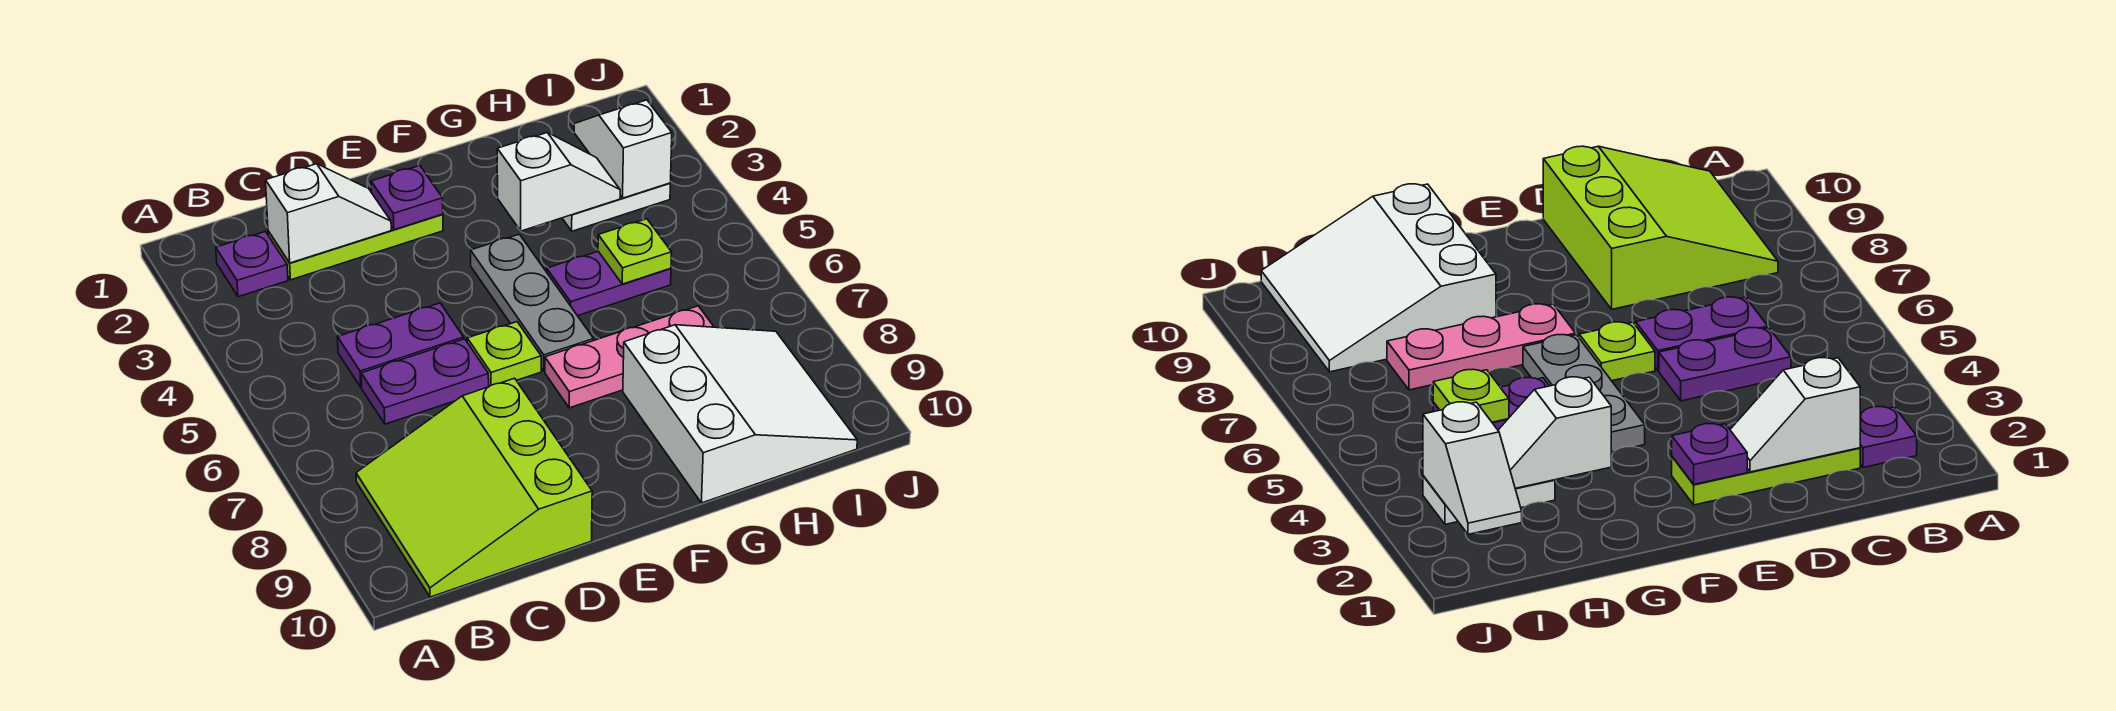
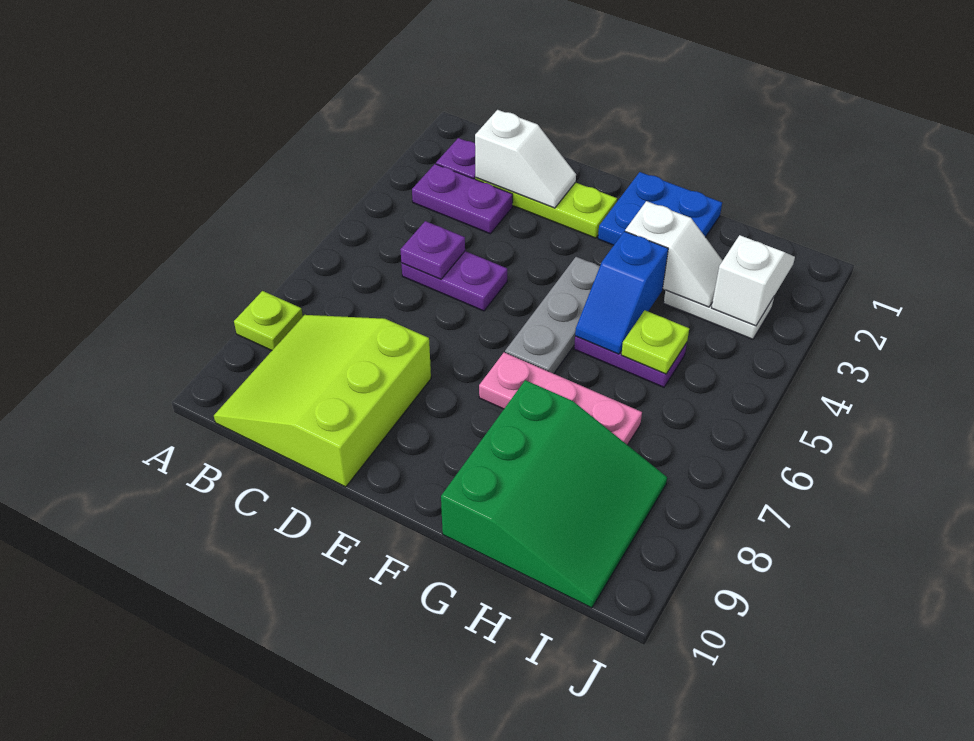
purple plate C6:D6 level 1 -> purple plate B3:C3 level 1
purple plate E2 level 2 -> purple plate C5 level 2
lime plate E6 level 1 -> lime plate A8 level 1
none -> blue plate F1:G2 level 1
none -> blue slope G4:G5 level 2 top 4
white slope G8:I10 level 1 top G -> green slope G8:I10 level 1 top G

